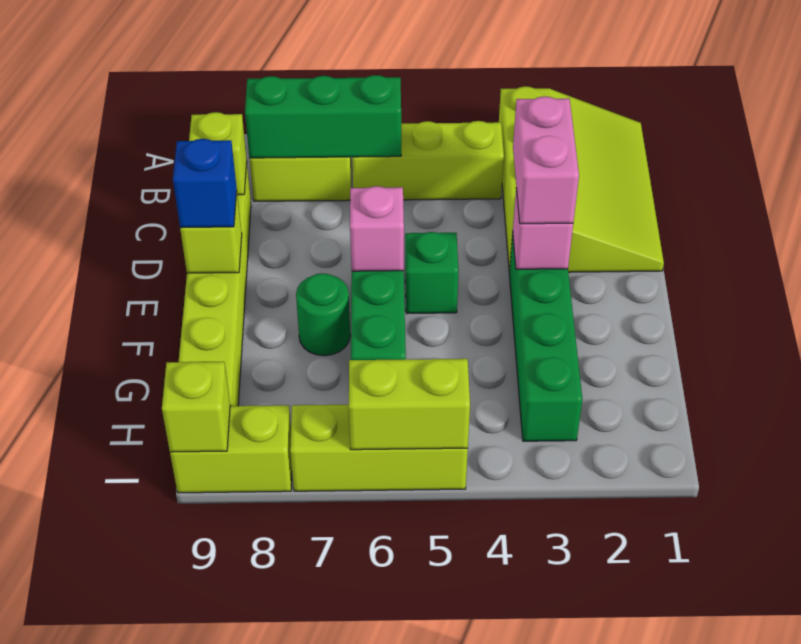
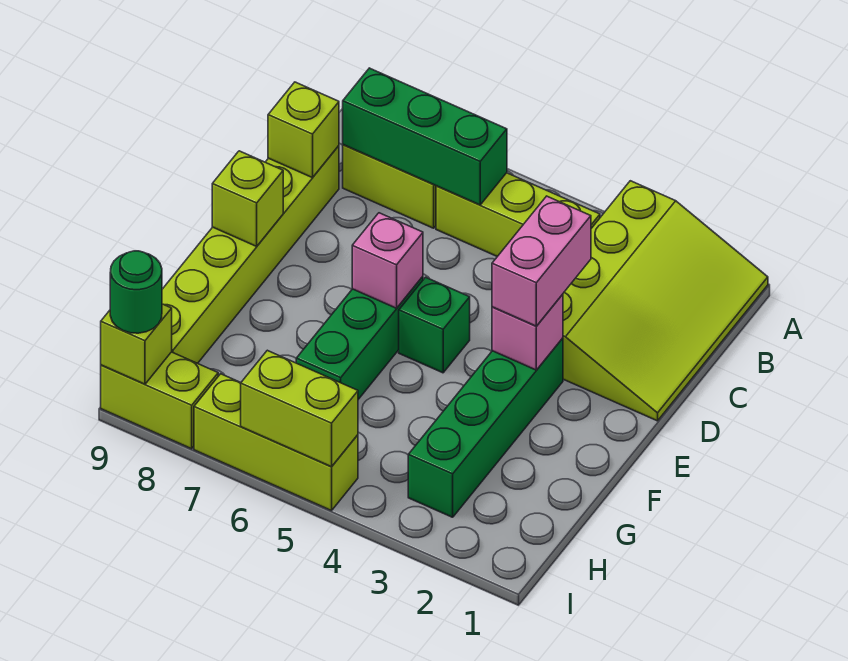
blue brick E9 level 3 -> none
green round brick F7 level 1 -> green round brick I9 level 3

